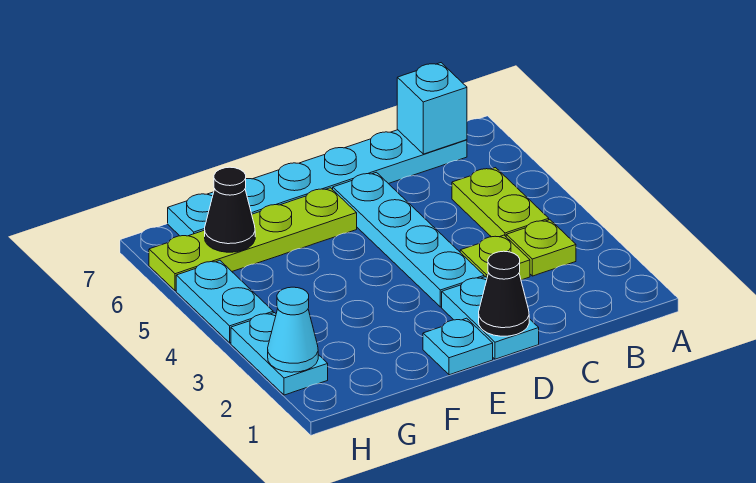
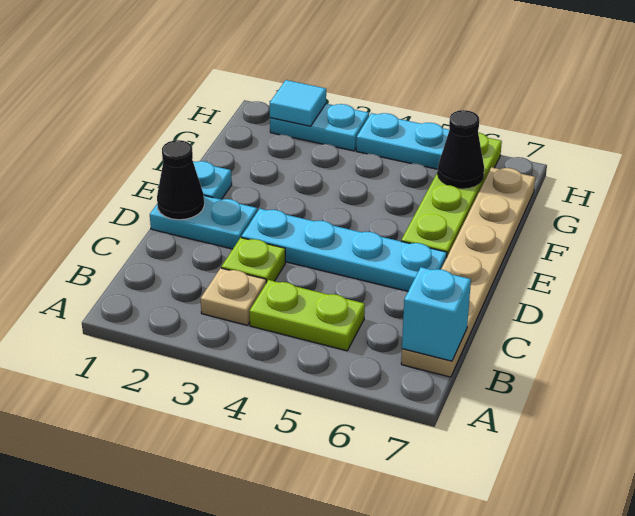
lime plate B3 level 1 -> tan plate B3 level 1
cyan plate B7:G7 level 1 -> tan plate B7:G7 level 1
cyan cone H2 level 2 -> cyan tile H2 level 2

